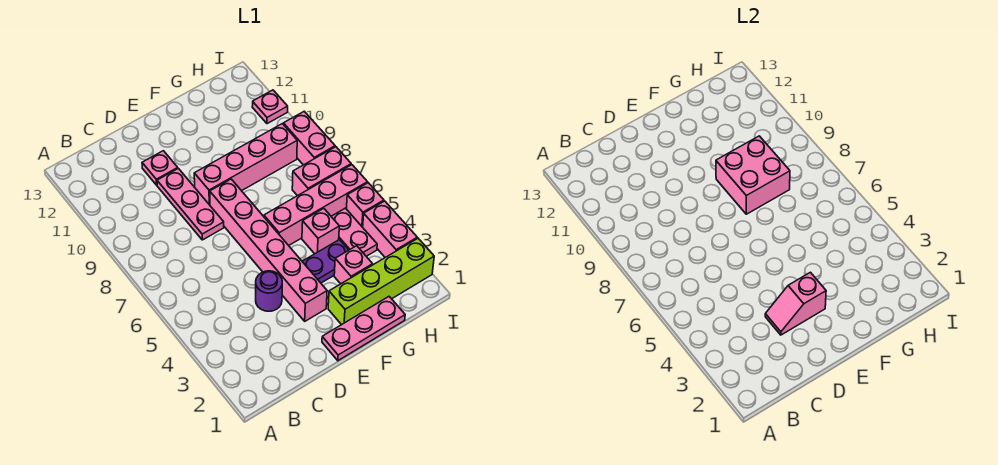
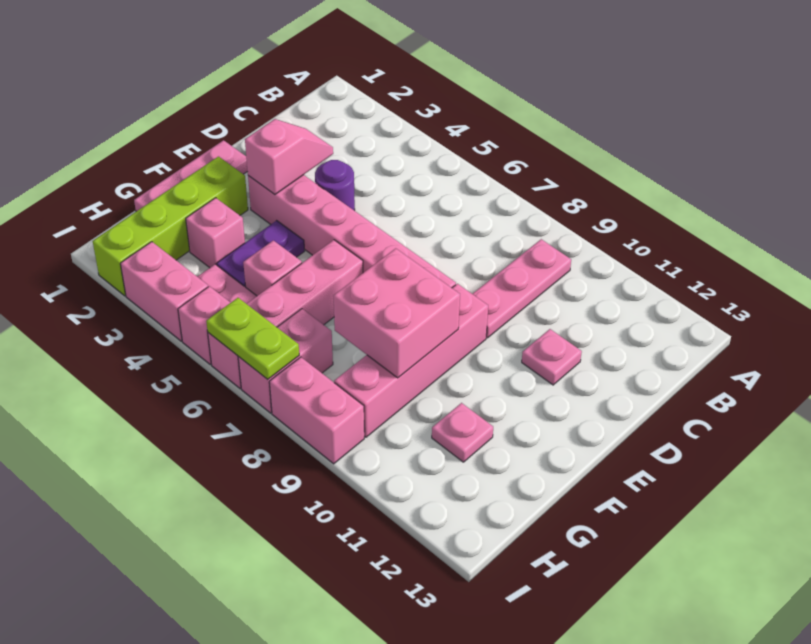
pink plate D8:D10 level 1 -> pink plate B9:D9 level 1
none -> lime plate I6:I7 level 2
pink plate I11 level 1 -> pink plate G11 level 1

